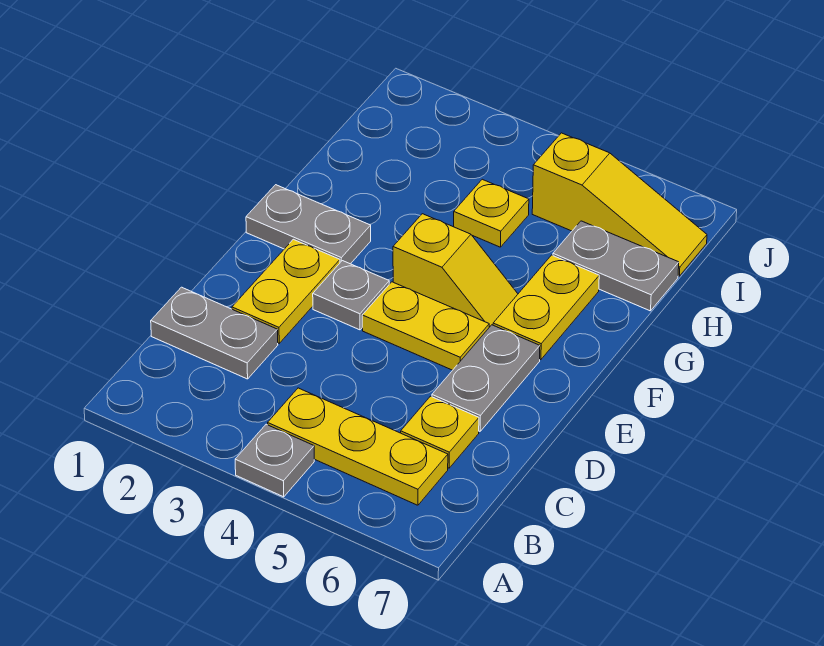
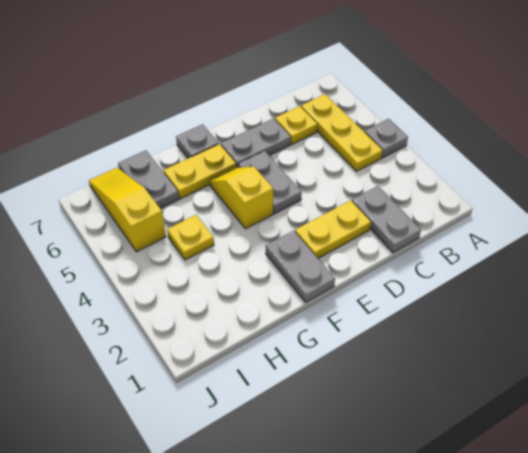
grey plate E3 level 1 -> grey plate F7 level 1
yellow plate E4:E5 level 1 -> grey plate E4:E5 level 1

